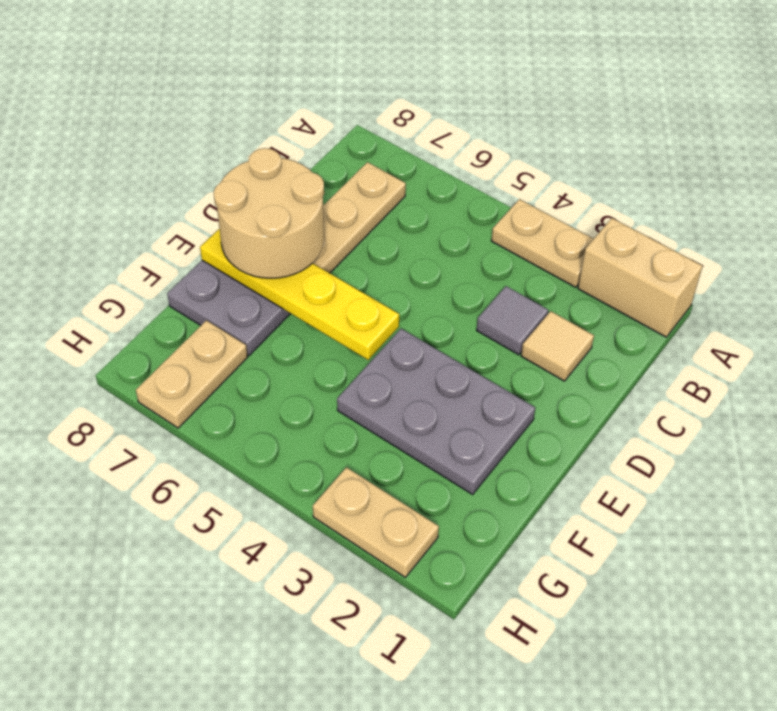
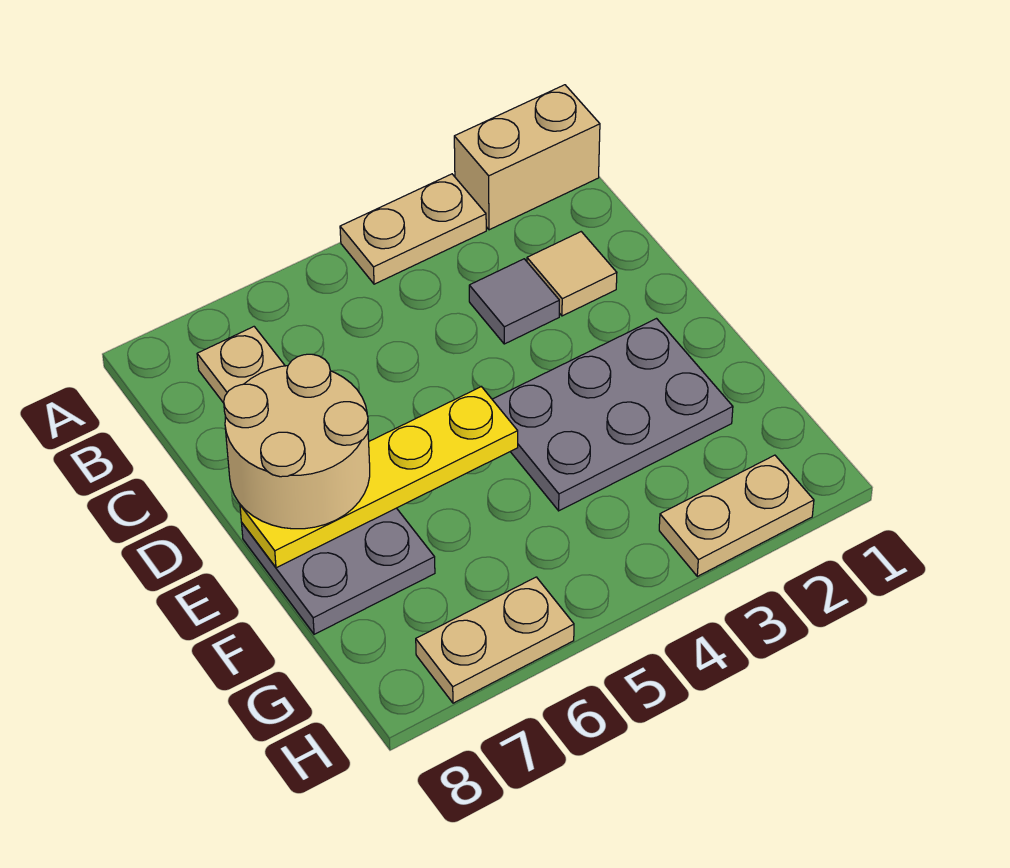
tan plate G7:H7 level 1 -> tan plate H6:H7 level 1

